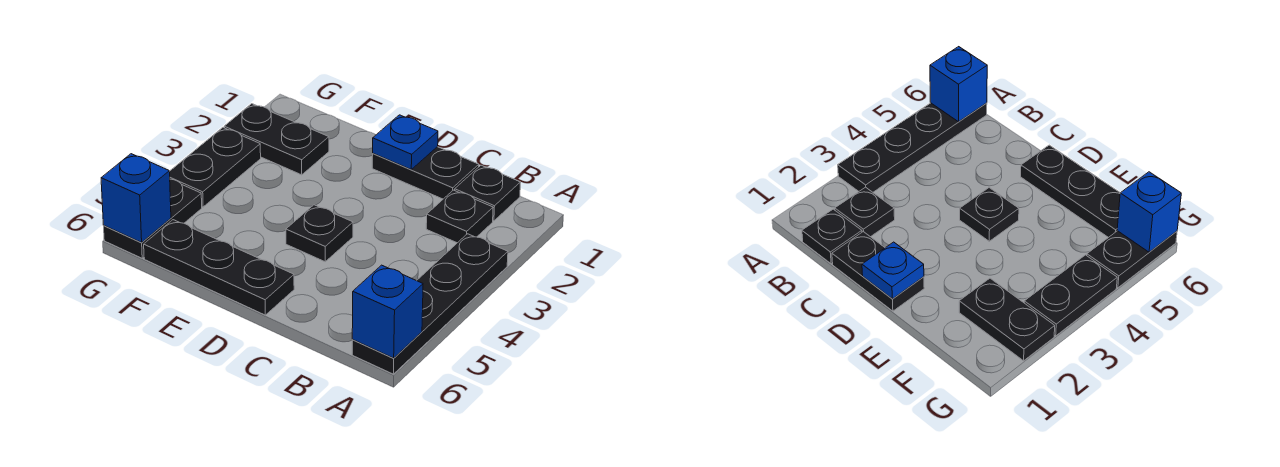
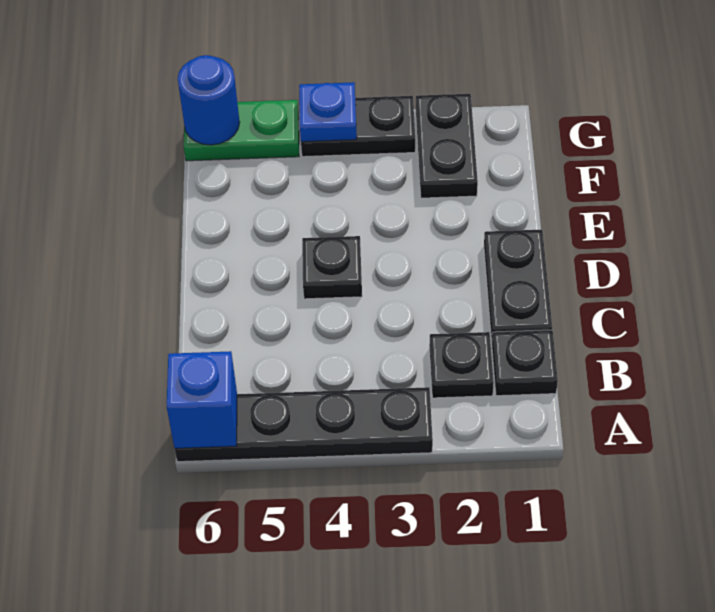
blue plate D1 level 2 -> blue plate G4 level 2
black plate D6:F6 level 1 -> none
black plate G5:G6 level 1 -> green plate G5:G6 level 1
blue brick G6 level 2 -> blue round brick G6 level 2

